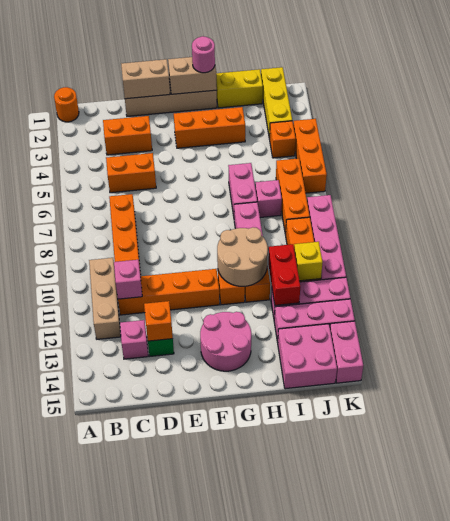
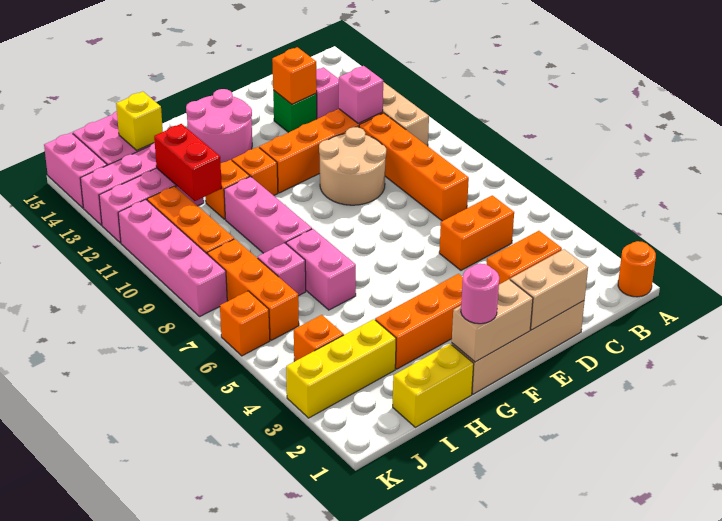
tan round brick G10:H11 level 2 -> tan round brick D9:E10 level 1
yellow brick J1:J3 level 1 -> yellow brick I3:K3 level 1
yellow brick J11 level 2 -> yellow brick I14 level 2
orange brick K4:K6 level 1 -> orange brick K6 level 1

